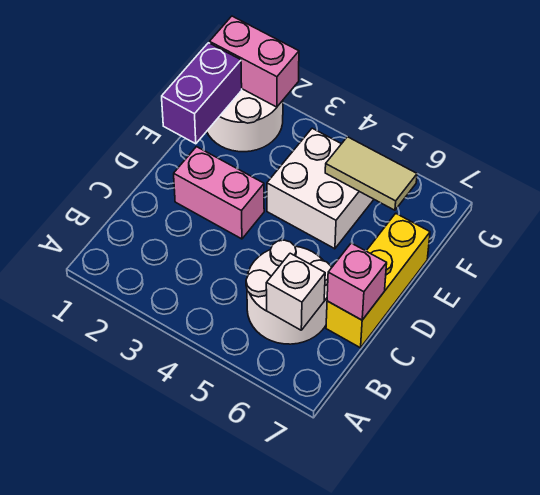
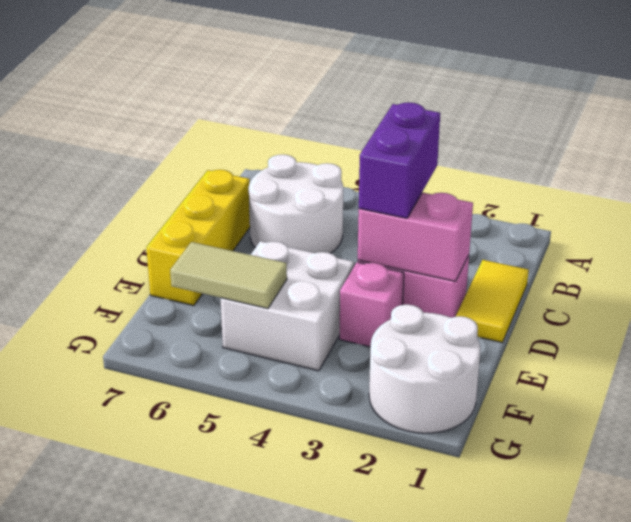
white brick B6 level 2 -> none
none -> yellow tile C1:D1 level 1
pink brick C7 level 2 -> pink brick E3 level 1
purple brick E1:F1 level 2 -> purple brick C3:D3 level 3
pink brick G1:G2 level 2 -> pink brick D2:D3 level 2

